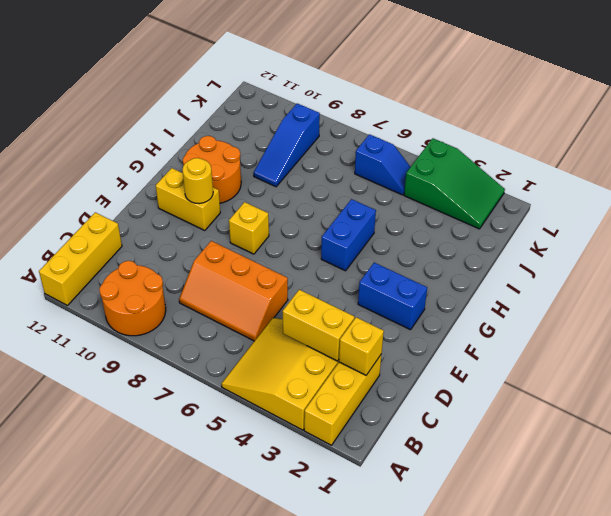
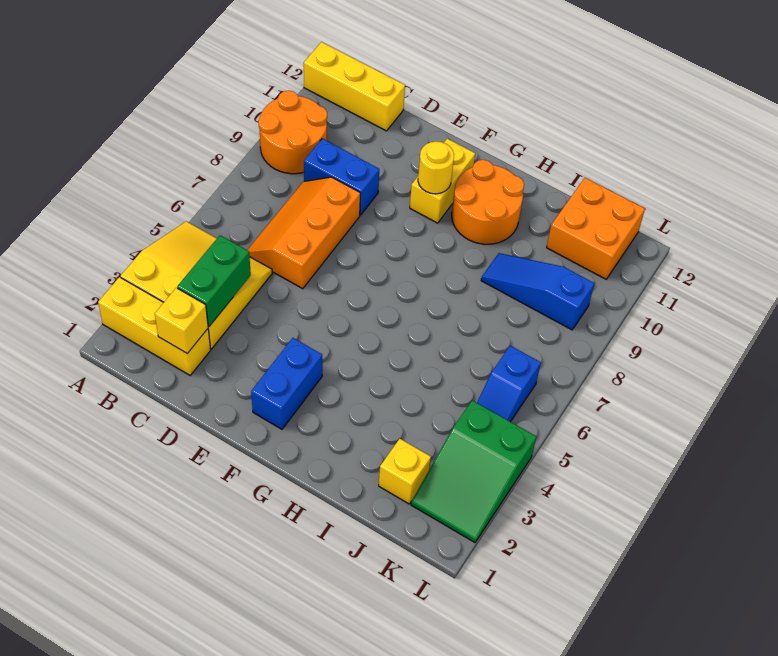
yellow brick C3:C4 level 2 -> green brick C3:C4 level 2
yellow brick F8 level 1 -> yellow brick J2 level 1
blue brick G5:H5 level 1 -> blue brick C9:D9 level 1
none -> orange brick J11:K12 level 1

